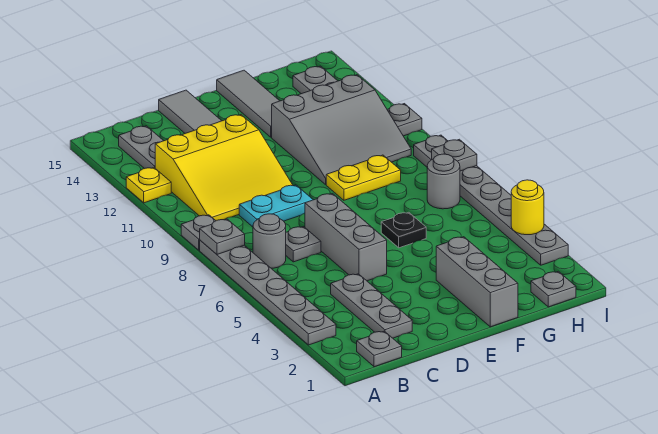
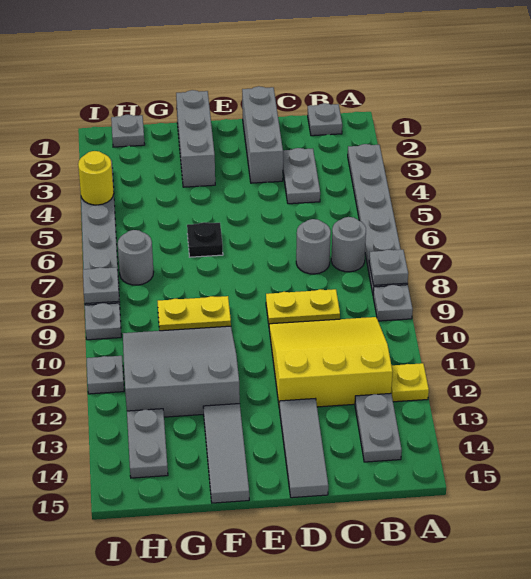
grey plate C2:C4 level 1 -> grey plate C3:C4 level 1
grey plate C7 level 1 -> grey round brick C7 level 1
cyan plate C9:D9 level 1 -> yellow plate C9:D9 level 1
grey brick D5:D7 level 1 -> grey brick D1:D3 level 1

